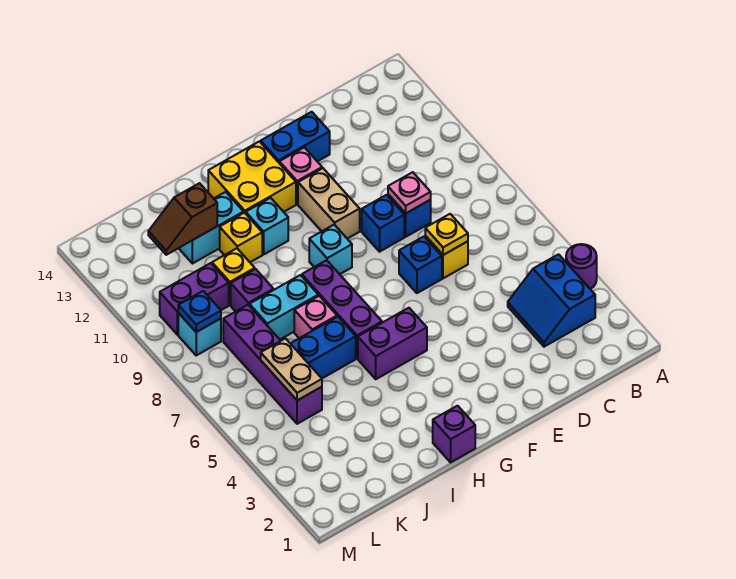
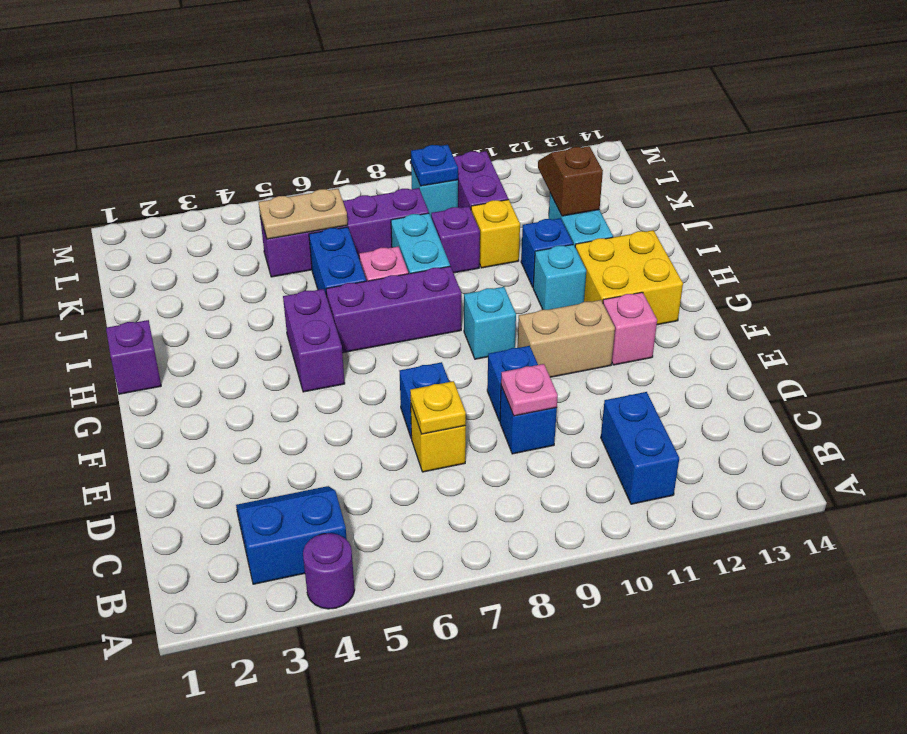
blue brick E13:F13 level 1 -> blue brick B11:C11 level 1
yellow brick I11 level 1 -> blue brick I11 level 1

